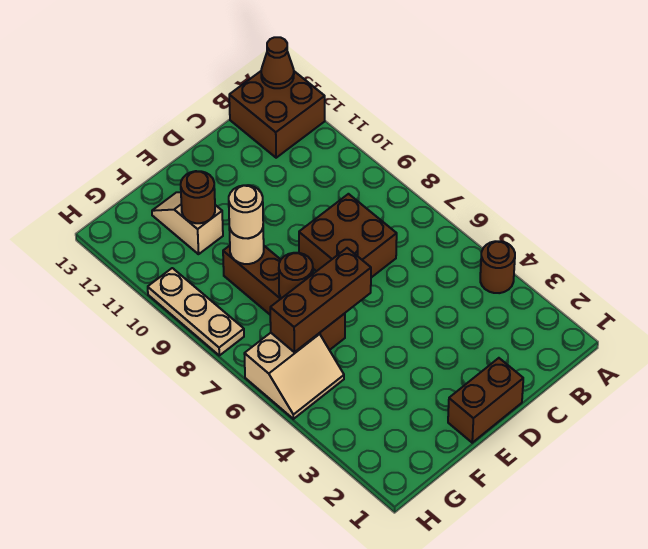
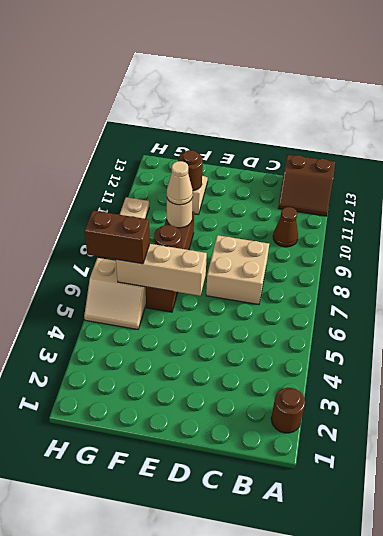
brown round brick A4 level 1 -> brown round brick A2 level 1
brown brick A12:B13 level 1 -> brown slope A12:B13 level 1 top 13
brown cone A13 level 2 -> brown cone B10 level 1
brown brick C7:D8 level 1 -> tan brick C7:D8 level 1
brown brick D1:E1 level 1 -> brown brick G6:H6 level 3
brown brick E6:G6 level 2 -> tan brick E6:G6 level 2
tan round brick F9 level 3 -> tan cone F9 level 3

